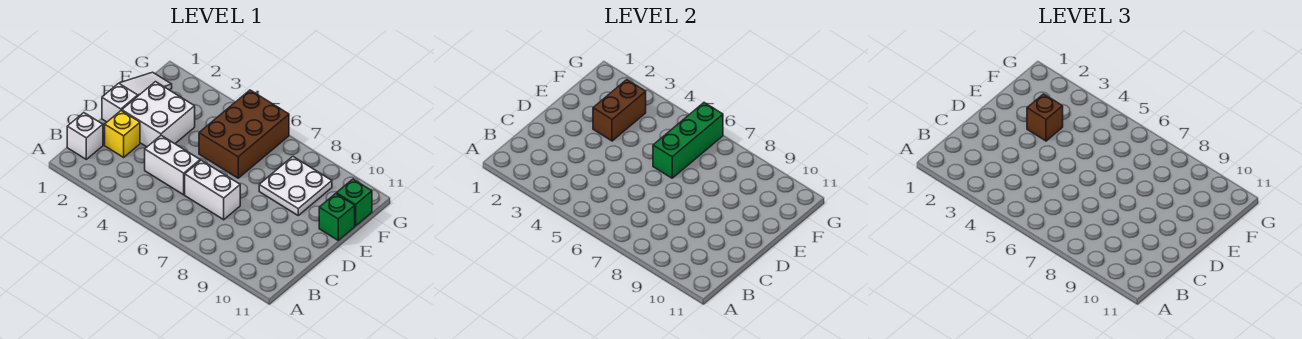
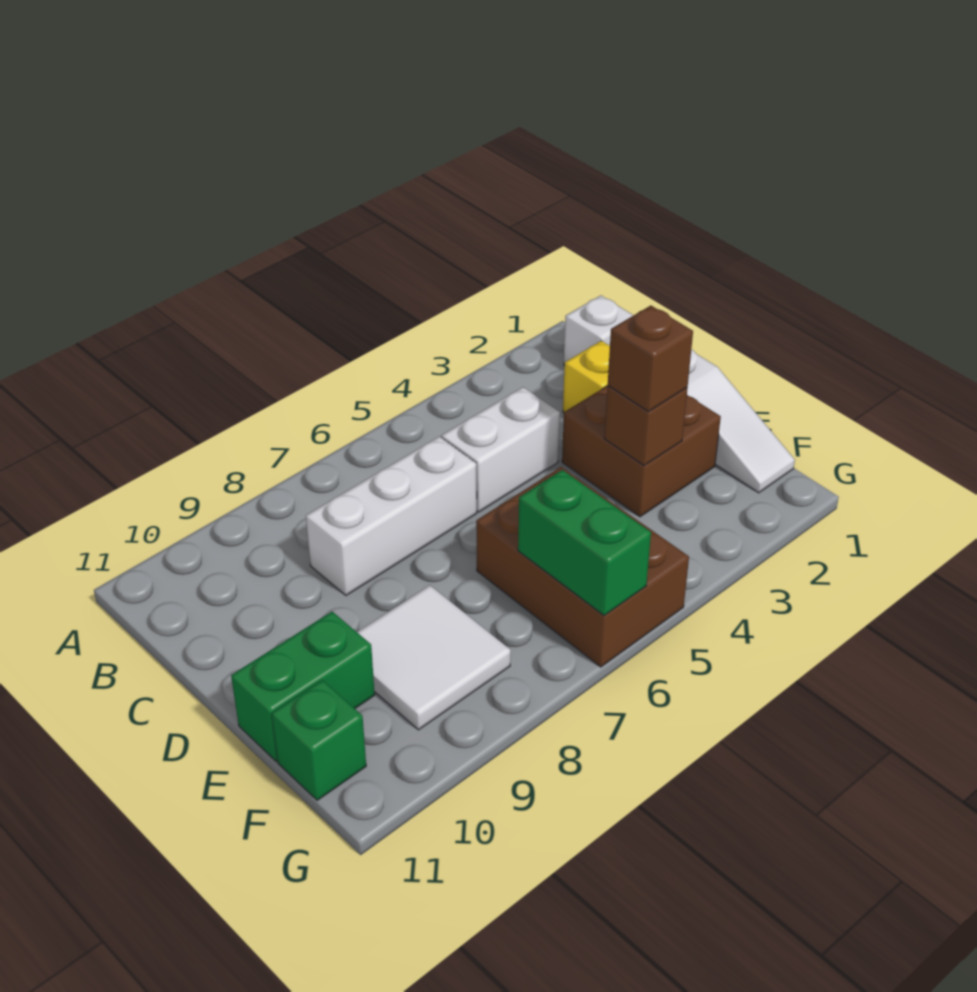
white brick C6:C7 level 1 -> white brick C6:C8 level 1
white brick D2:E3 level 1 -> brown brick D2:E3 level 1
brown brick E3:F3 level 2 -> brown brick E3 level 2
green brick E6:G6 level 2 -> green brick F6:G6 level 2
white plate E8:F9 level 1 -> white tile E8:F9 level 1
green brick E11 level 1 -> green brick E10:E11 level 1

